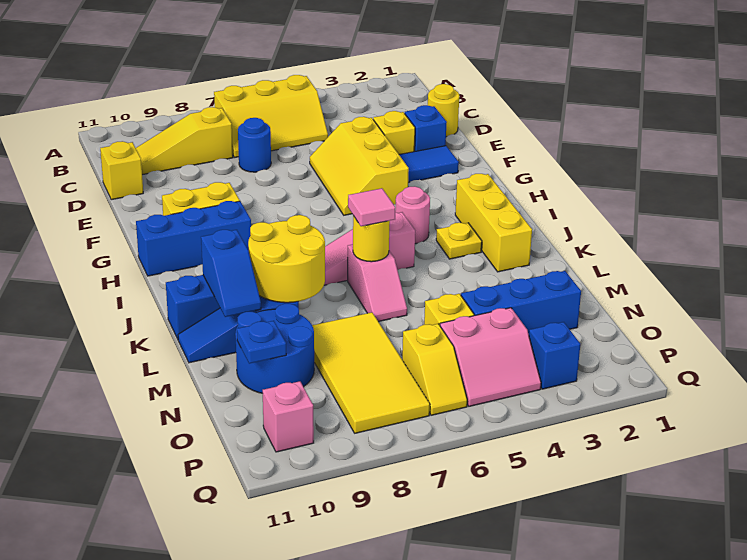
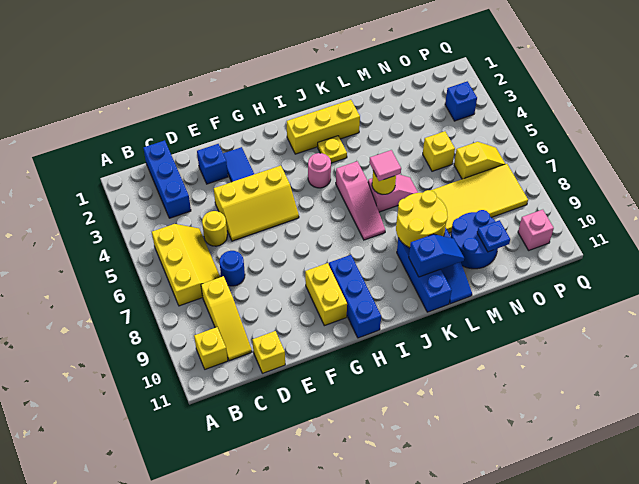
yellow round brick D1 level 1 -> yellow round brick D5 level 1
yellow brick E3 level 1 -> yellow brick B10 level 1
blue brick N2:N4 level 1 -> blue brick C1:C3 level 1
pink slope O4:P5 level 1 top O -> none

